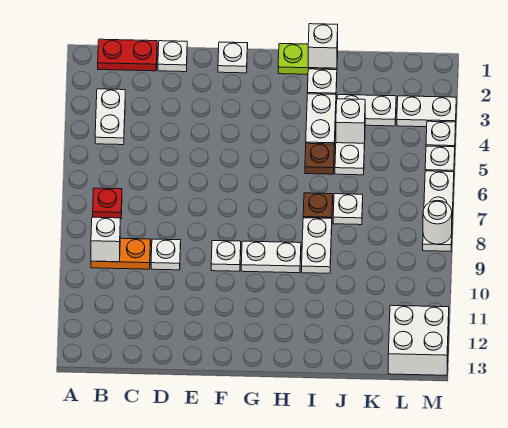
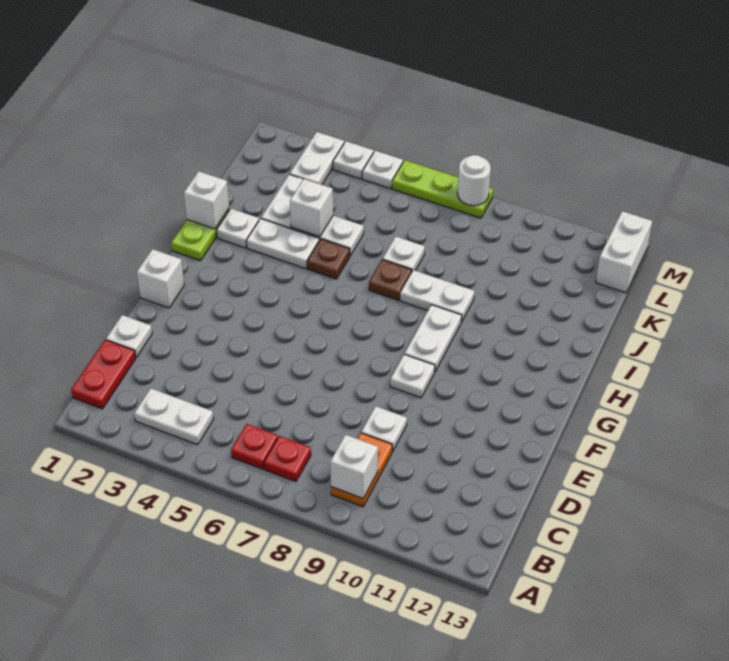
none -> red plate B6 level 1
white plate F1 level 1 -> white brick F1 level 1
white brick L12:M13 level 1 -> white brick L13:M13 level 1
white plate M6:M8 level 1 -> lime plate M6:M8 level 1

